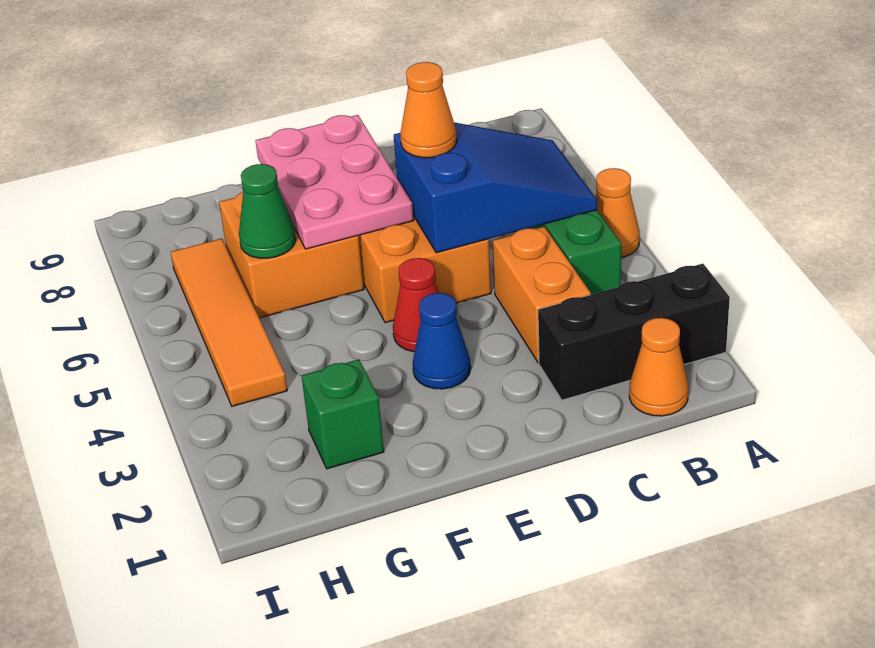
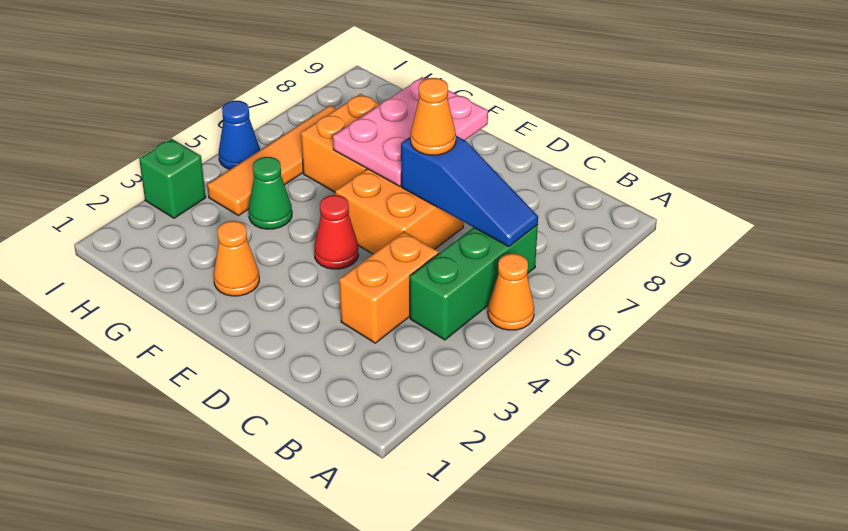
black brick A2:C2 level 1 -> none
orange cone B1 level 1 -> orange cone F2 level 1
blue slope B5:D6 level 2 top D -> blue slope B6:D6 level 2 top D
blue cone E3 level 1 -> blue cone I5 level 1
green brick G2 level 1 -> green brick I3 level 1
green cone G6 level 2 -> green cone G4 level 1

